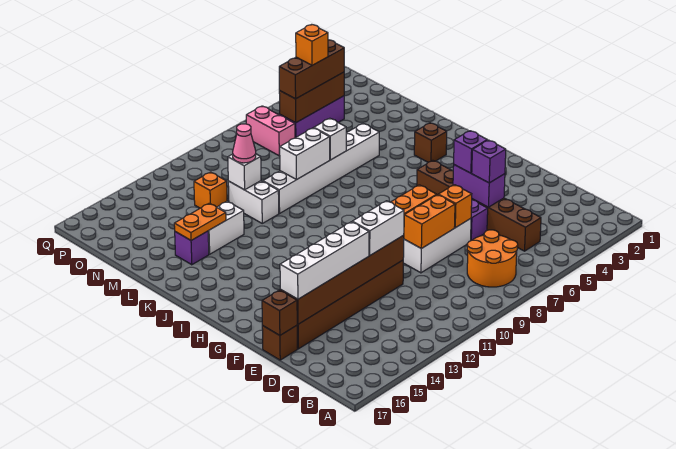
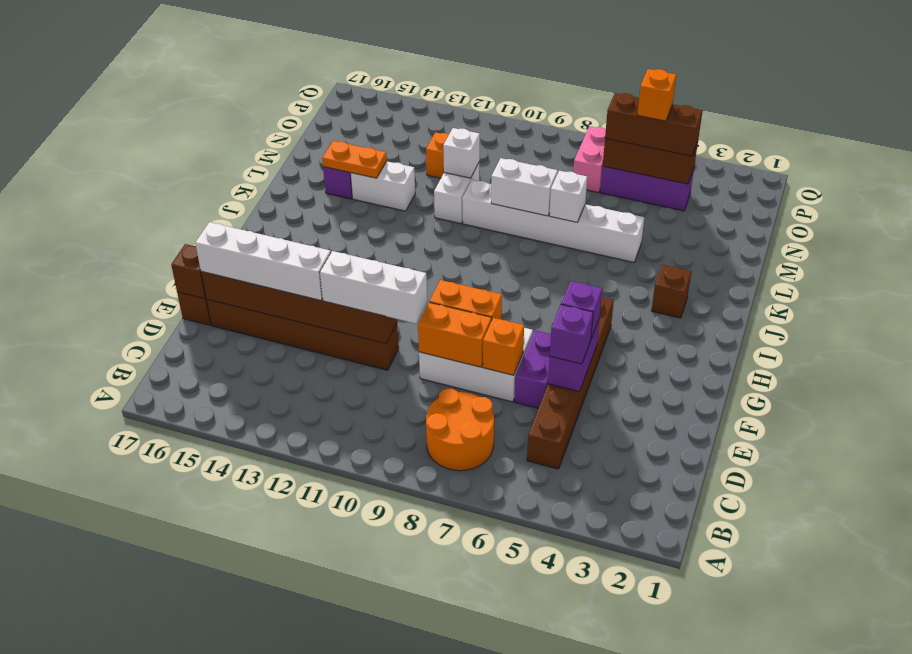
white brick E11:E12 level 3 -> white brick E10:E12 level 3
pink cone M11 level 3 -> none

